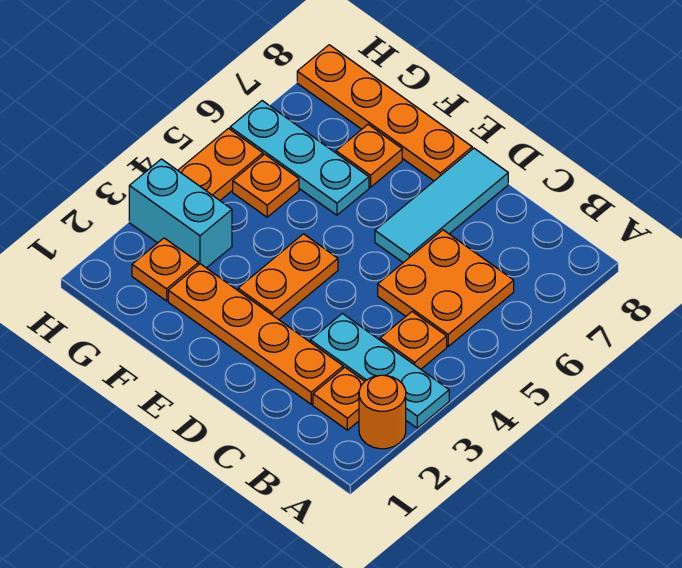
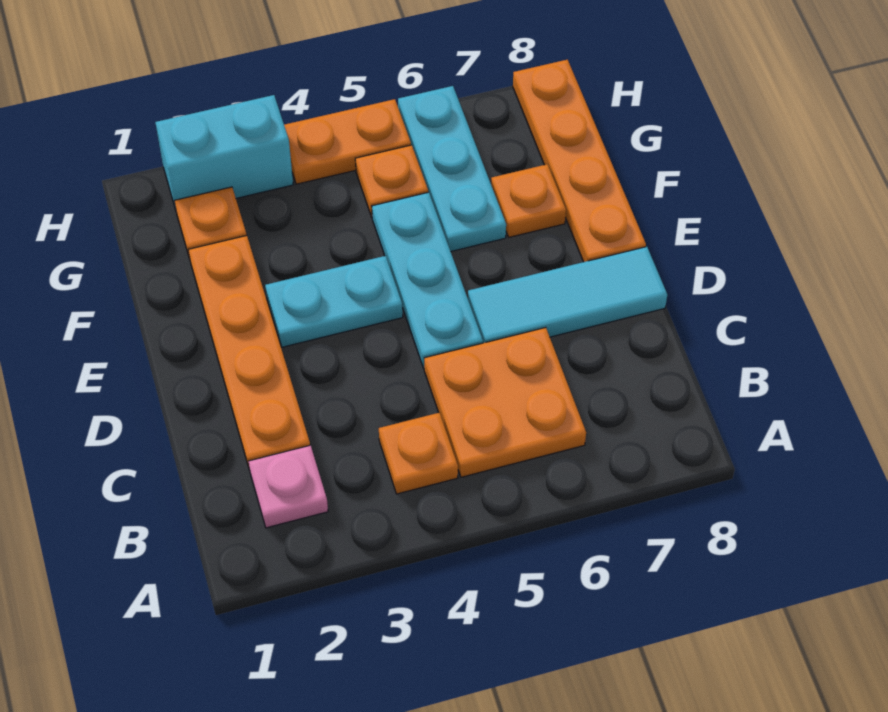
orange round brick A2 level 1 -> none
cyan plate A3:C3 level 1 -> cyan plate D5:F5 level 1
orange plate B2 level 1 -> pink plate B2 level 1
orange plate E3:E4 level 1 -> cyan plate E3:E4 level 1
cyan brick G3:H3 level 1 -> cyan brick H2:H3 level 1

